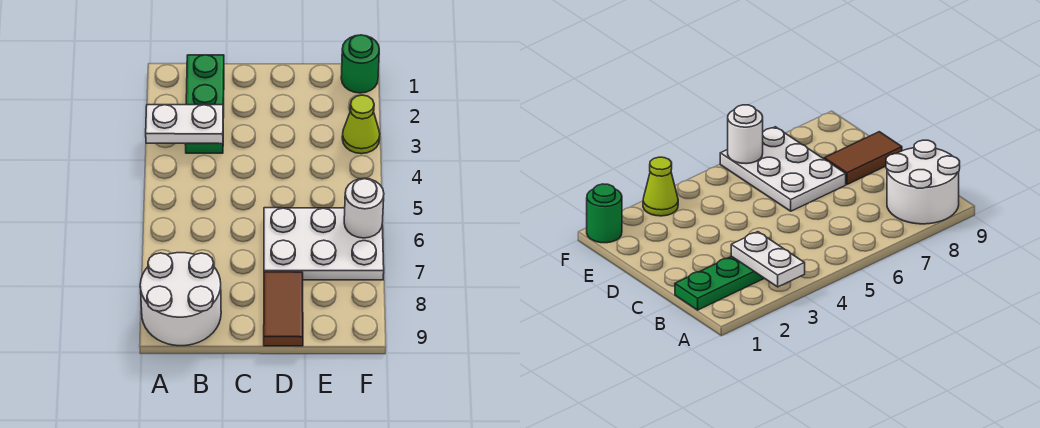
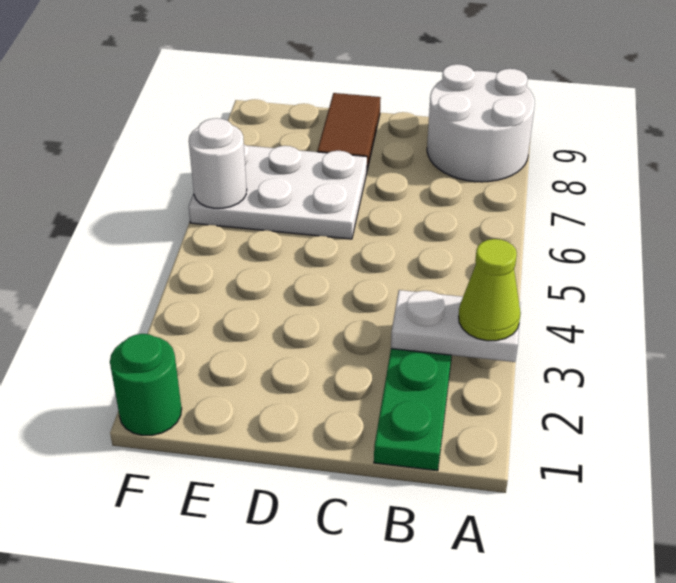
lime cone F3 level 1 -> lime cone A3 level 3

